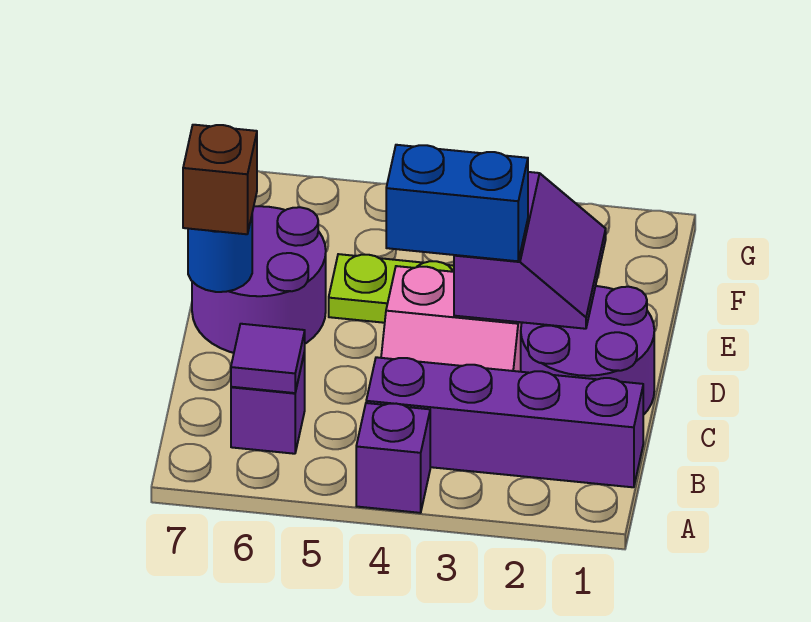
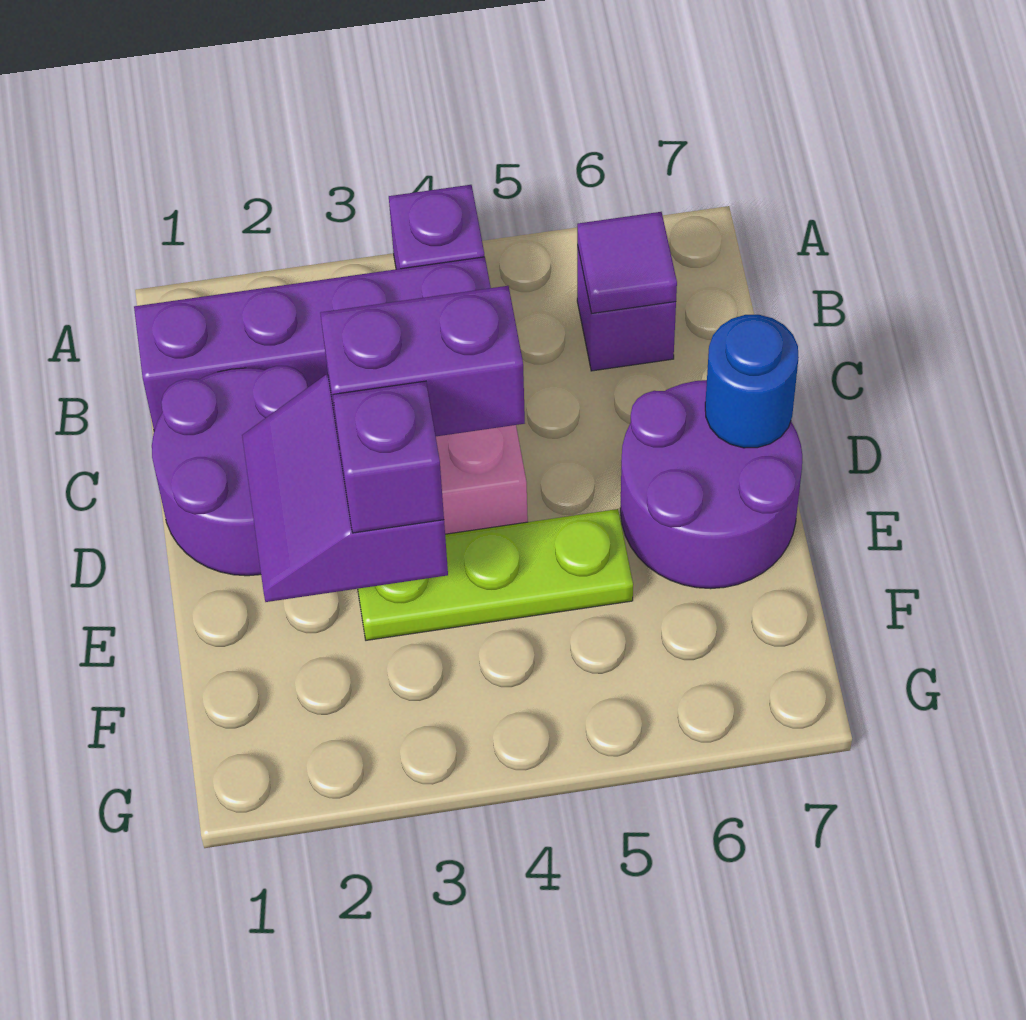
blue brick D3:D4 level 3 -> purple brick D3:D4 level 3
brown brick D7 level 3 -> none
none -> purple brick E3 level 3

